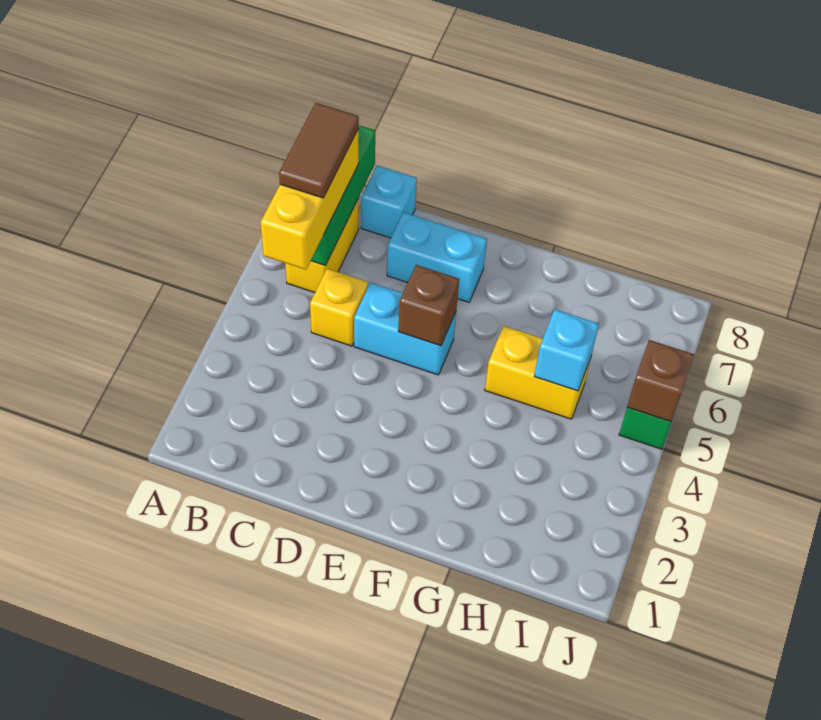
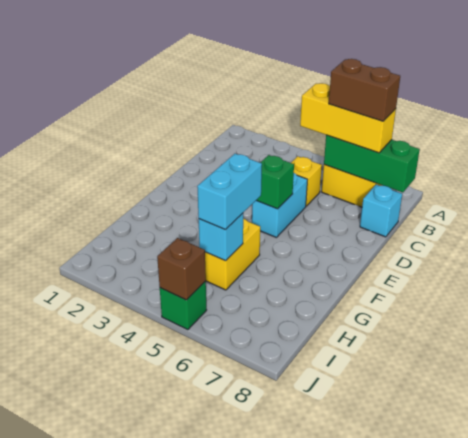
brown tile B6:B7 level 4 -> brown brick B6:B7 level 4
cyan brick D7:E7 level 1 -> cyan brick G5:H5 level 3
brown brick E5 level 2 -> green brick E5 level 2

